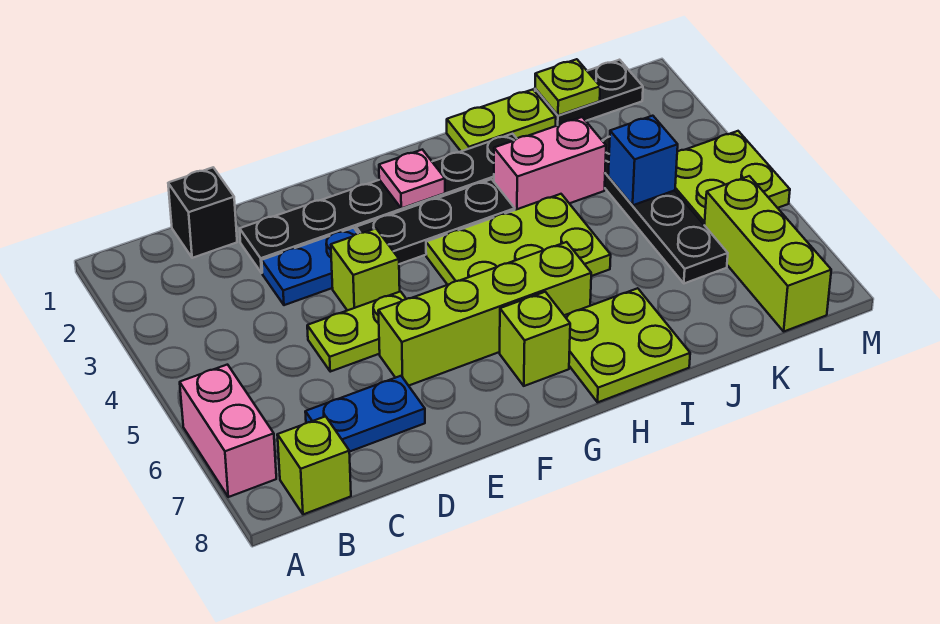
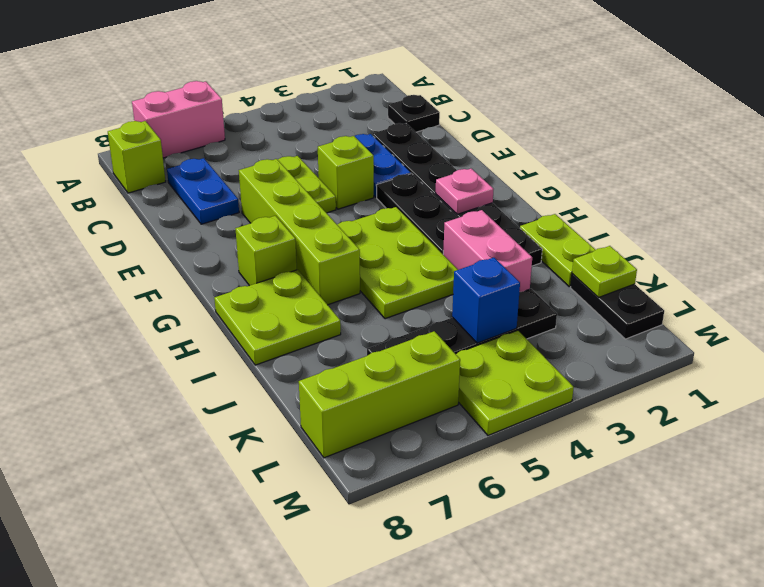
black brick C1 level 1 -> black plate C1 level 1

